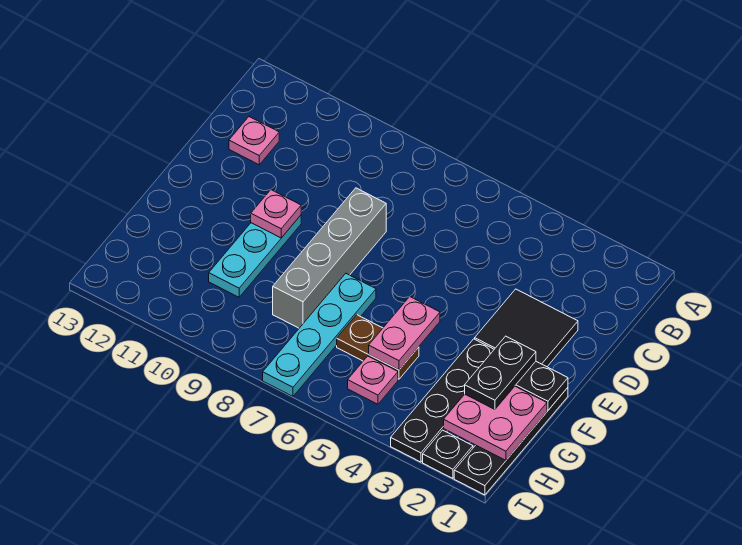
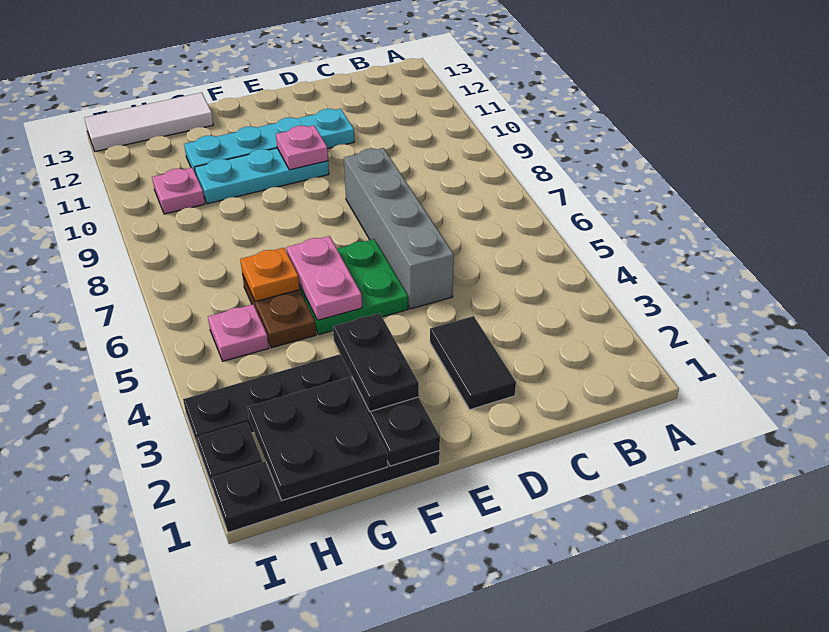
pink plate C12 level 1 -> pink plate H10 level 1
black tile D2:E3 level 1 -> black tile D2:D3 level 1
grey brick D8:G8 level 1 -> grey brick D5:D8 level 1
none -> green plate E5:F6 level 1
black plate F2:G2 level 3 -> black plate F2:F3 level 3
pink plate F5:G5 level 2 -> pink plate F5:F6 level 2
cyan plate F7:I7 level 1 -> cyan plate D11:G11 level 1
pink plate G1:H2 level 2 -> black plate G1:H2 level 2
none -> orange plate G6 level 2
none -> white tile G13:I13 level 1

